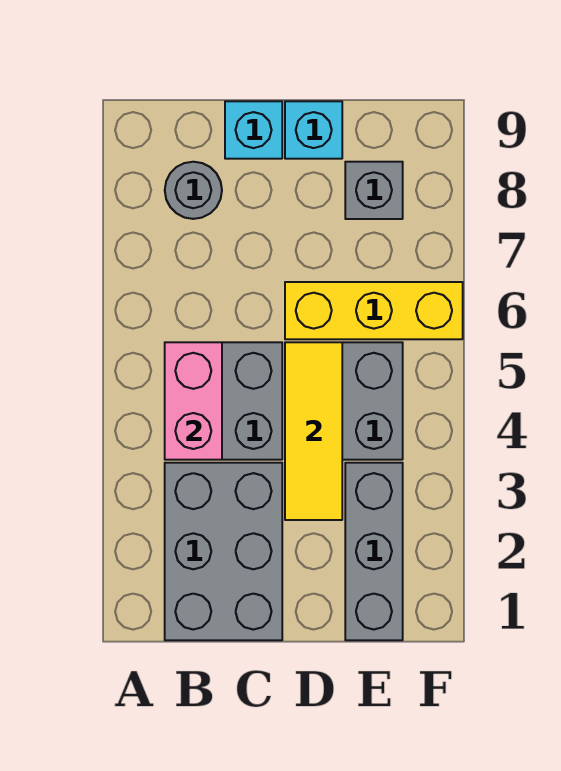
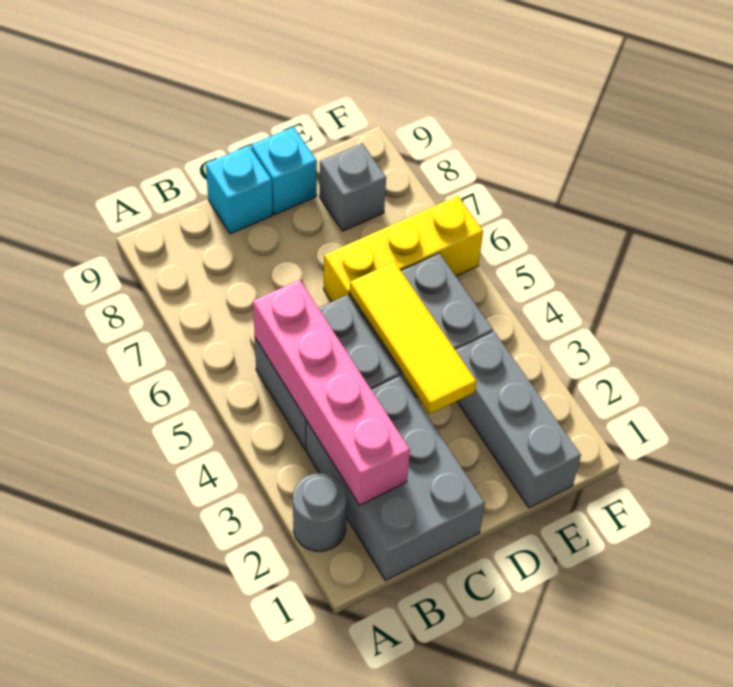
pink brick B4:B5 level 2 -> pink brick B2:B5 level 2
grey round brick B8 level 1 -> grey round brick A2 level 1

